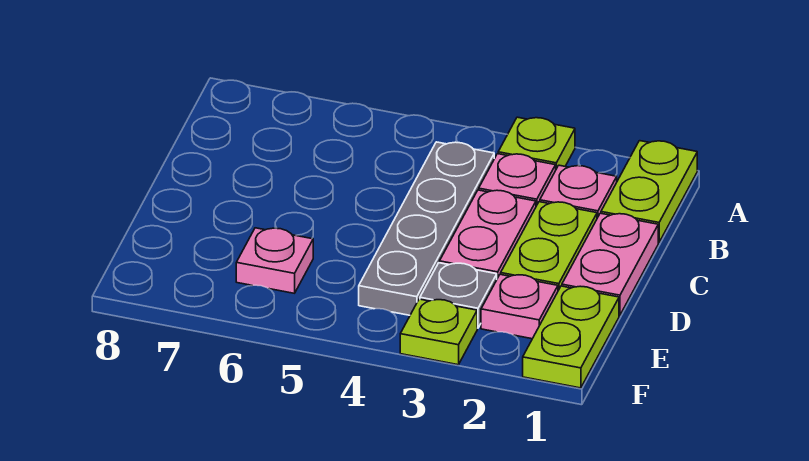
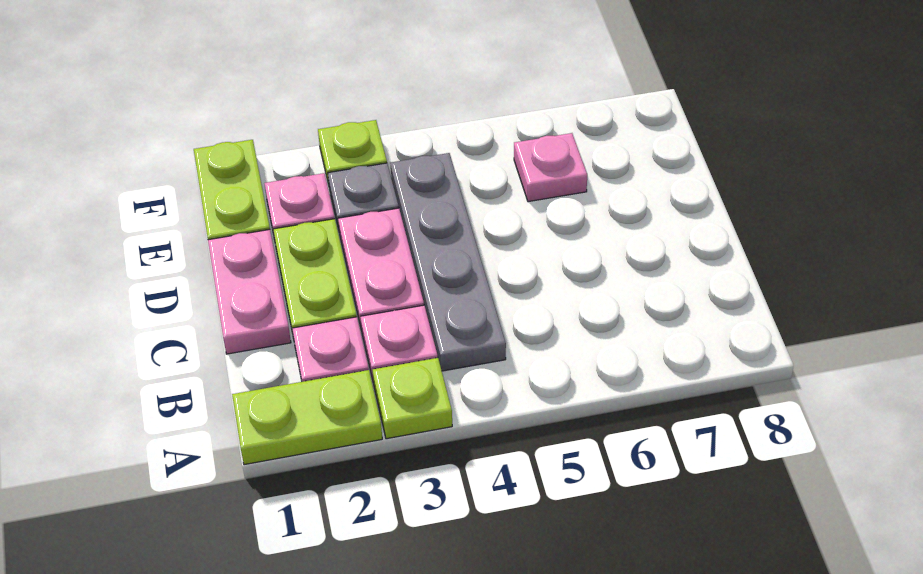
lime plate A1:B1 level 1 -> lime plate A1:A2 level 1

